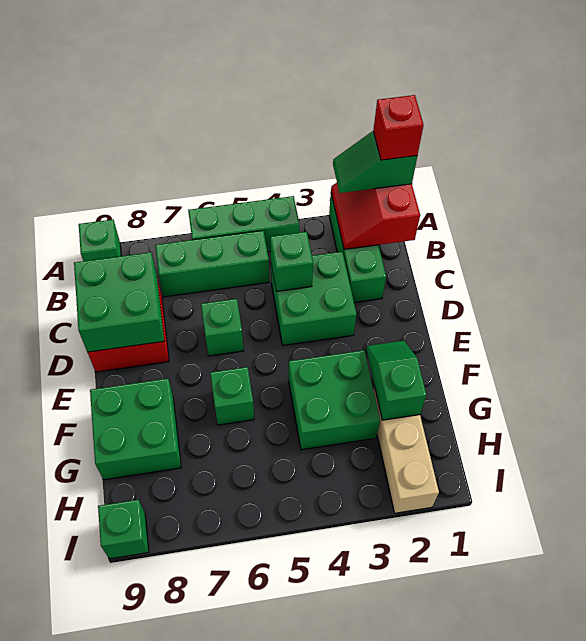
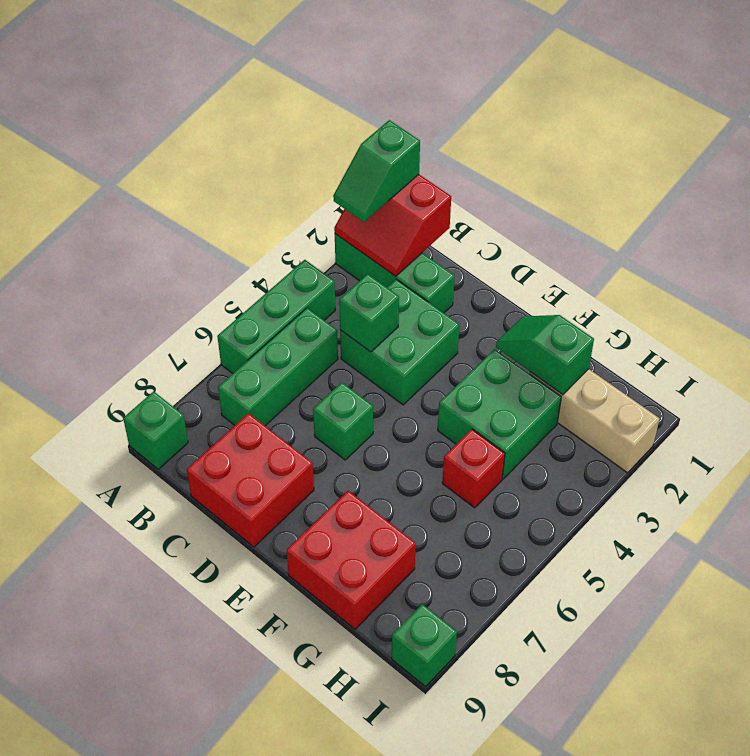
red brick A1 level 4 -> red brick G5 level 1
green brick C8:D9 level 2 -> none
green brick F6 level 1 -> none
green brick F8:G9 level 1 -> red brick F8:G9 level 1

